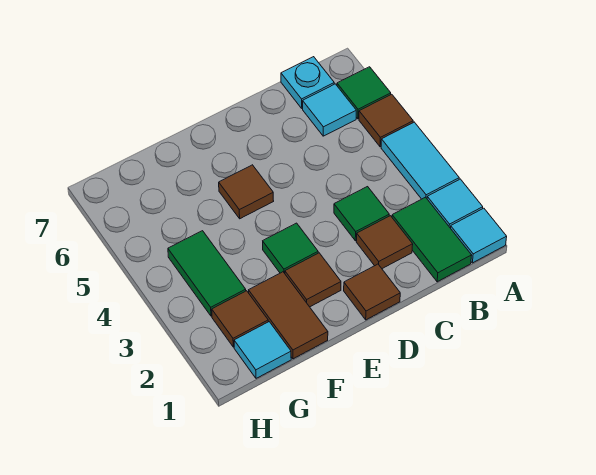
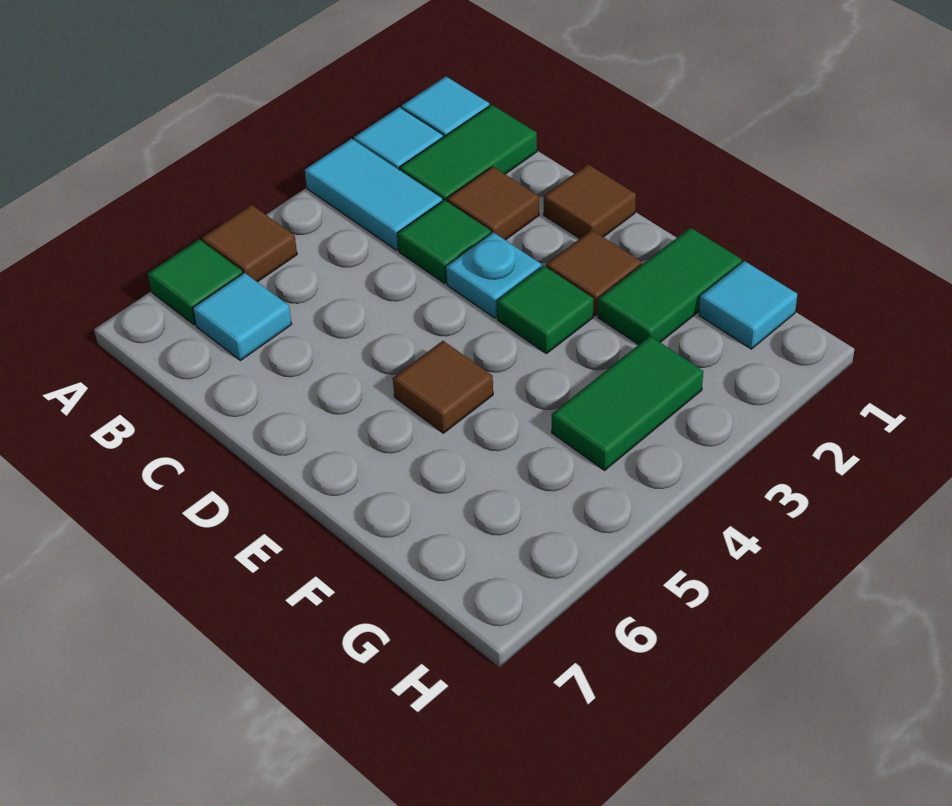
cyan tile A3:A4 level 1 -> cyan tile A3:B3 level 1
cyan plate B7 level 1 -> cyan plate D3 level 1
brown tile F1:F2 level 1 -> green tile F1:F2 level 1
brown tile G2 level 1 -> none

